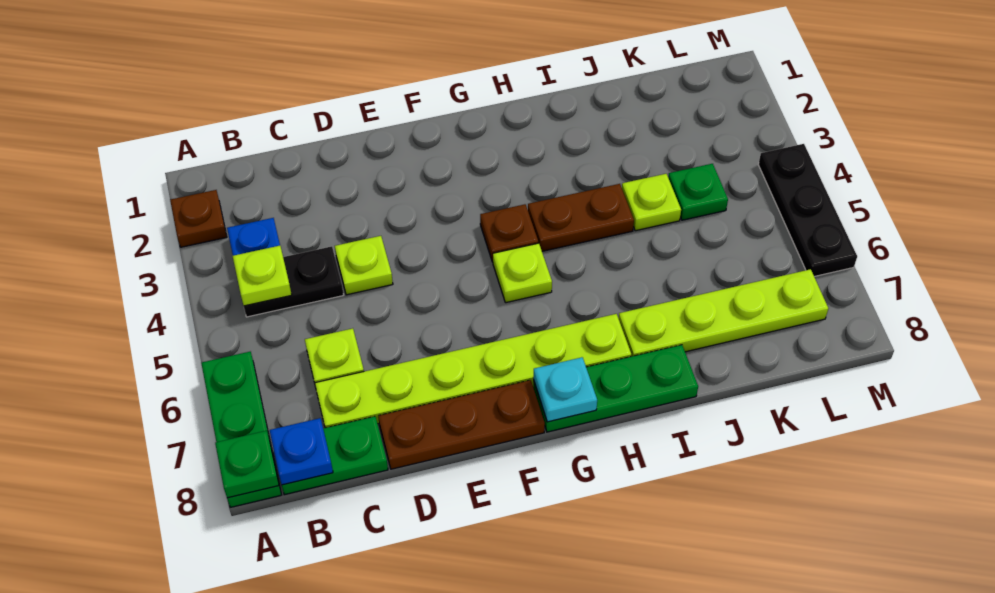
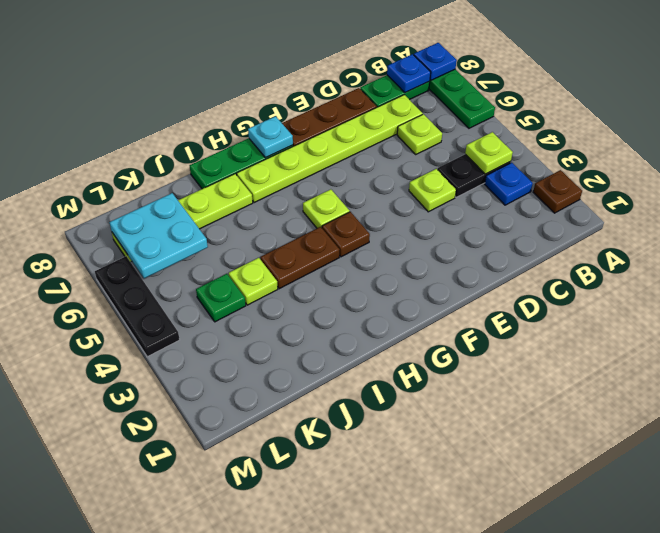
green plate A8 level 2 -> blue plate A8 level 2
none -> cyan plate K6:L7 level 2

